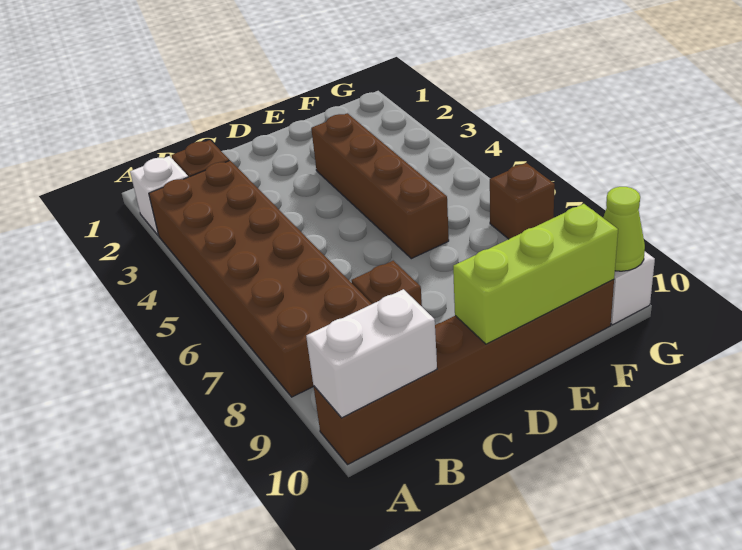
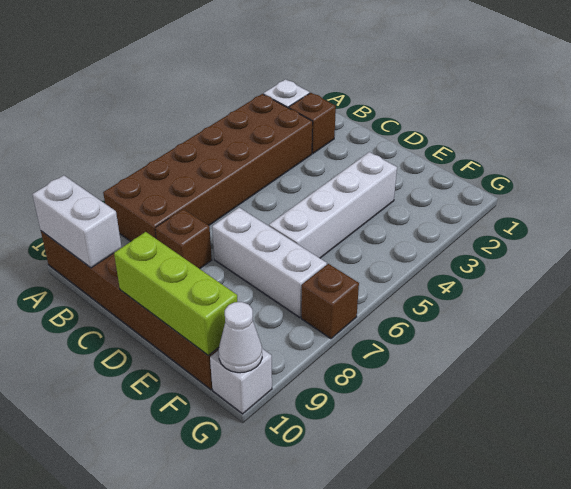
none -> white brick D7:F7 level 1
brown brick E3:E6 level 1 -> white brick E3:E6 level 1
lime cone G10 level 2 -> white cone G10 level 2

